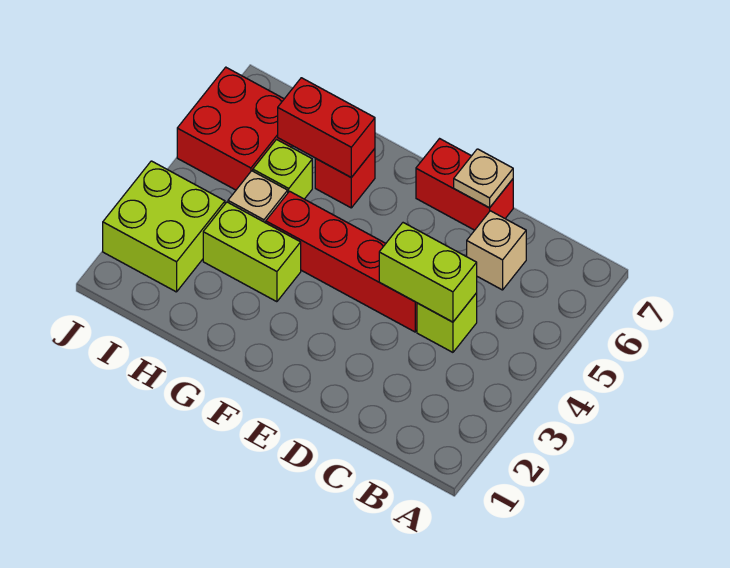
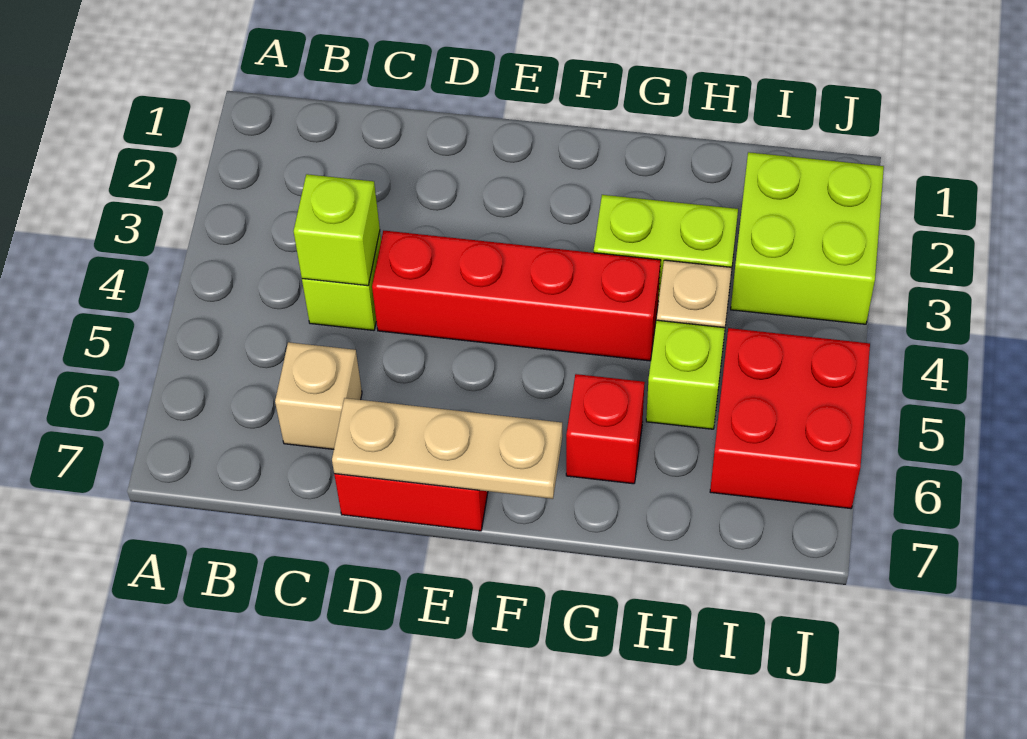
lime brick C4:D4 level 2 -> lime brick C4 level 2
tan plate D7 level 2 -> tan plate D7:F7 level 2
red brick G6:H6 level 2 -> none

